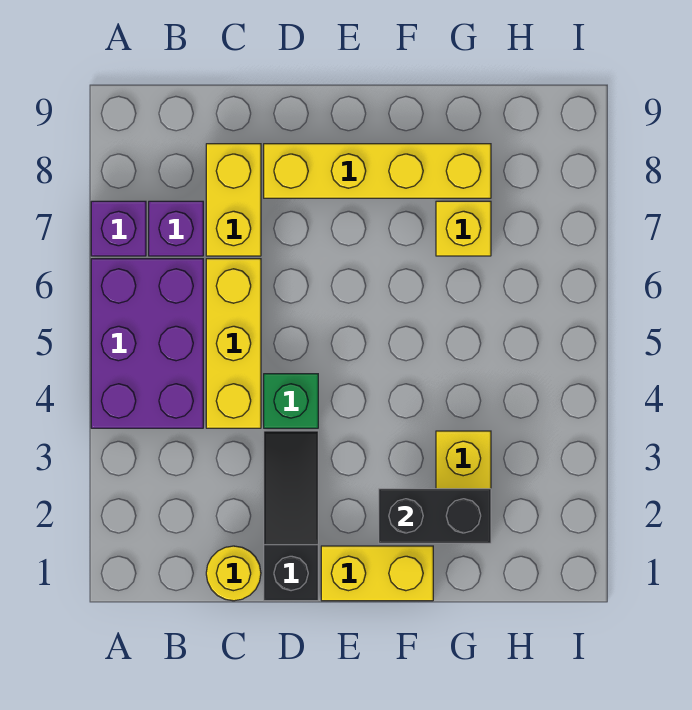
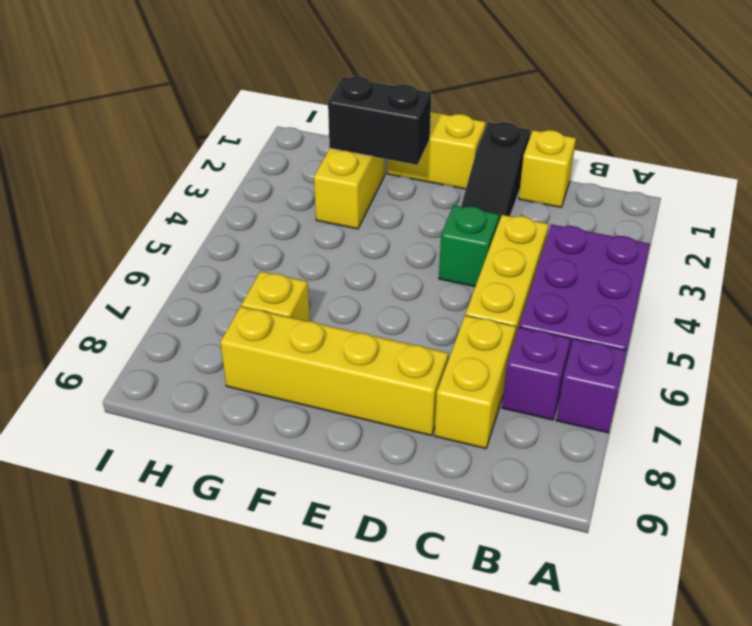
yellow round brick C1 level 1 -> yellow brick C1 level 1

